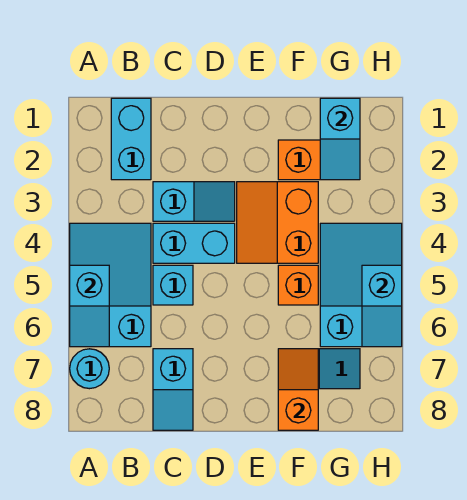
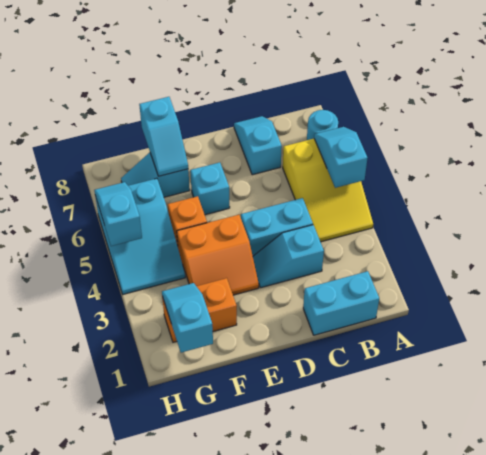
cyan slope A4:B6 level 1 top 6 -> yellow slope A4:B6 level 1 top 6
cyan brick B1:B2 level 1 -> cyan brick B1:C1 level 1
cyan brick C5 level 1 -> cyan brick E6 level 1
orange slope E3:F4 level 1 top F -> orange slope E3:F4 level 1 top 4
orange slope F7:F8 level 2 top 8 -> cyan slope F7:F8 level 2 top 8

